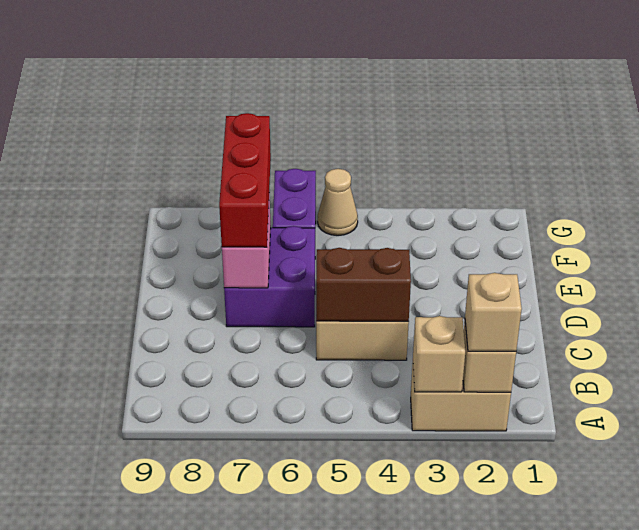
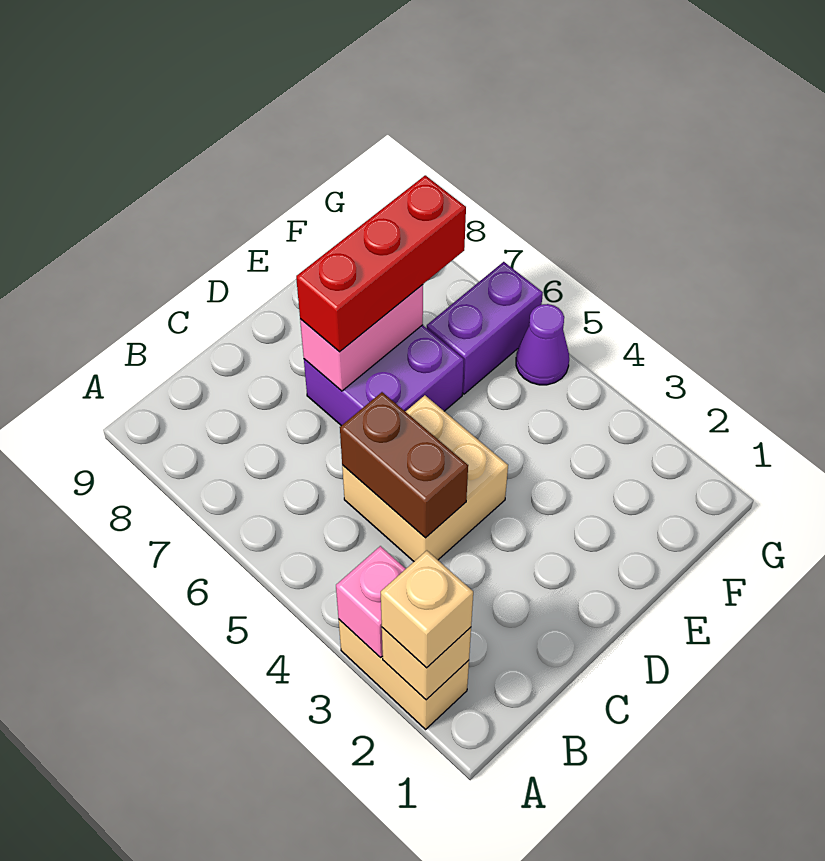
tan brick A3 level 2 -> pink brick A3 level 2
tan cone G5 level 1 -> purple cone G5 level 1

